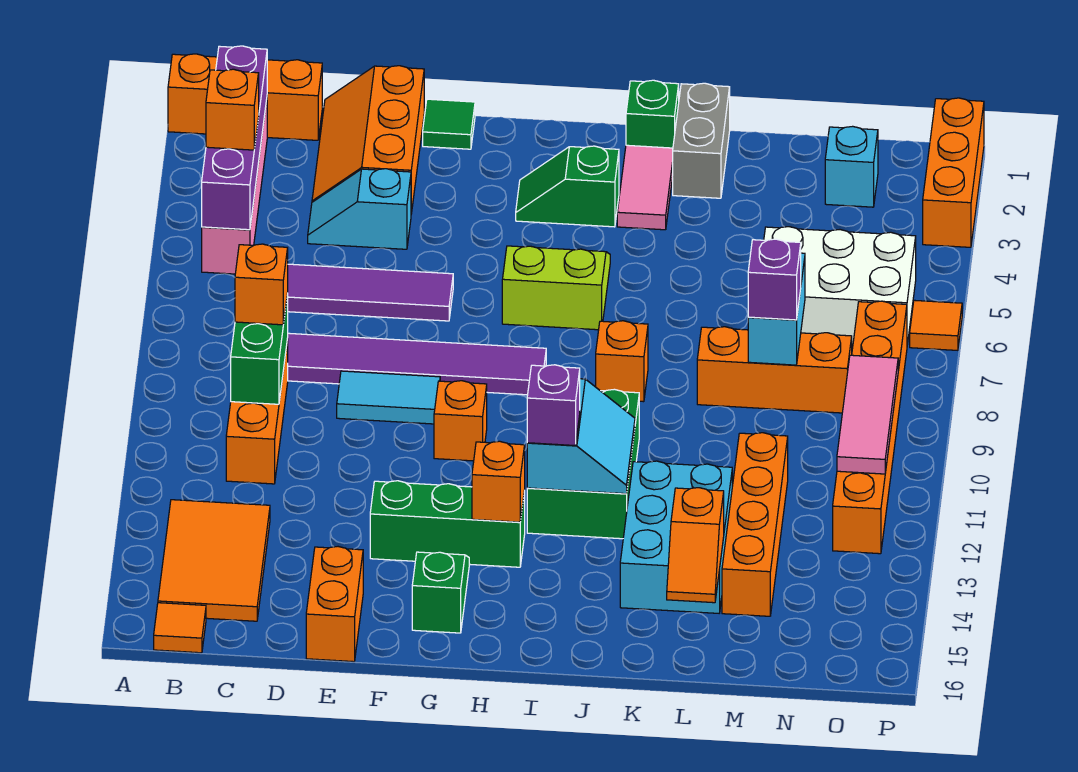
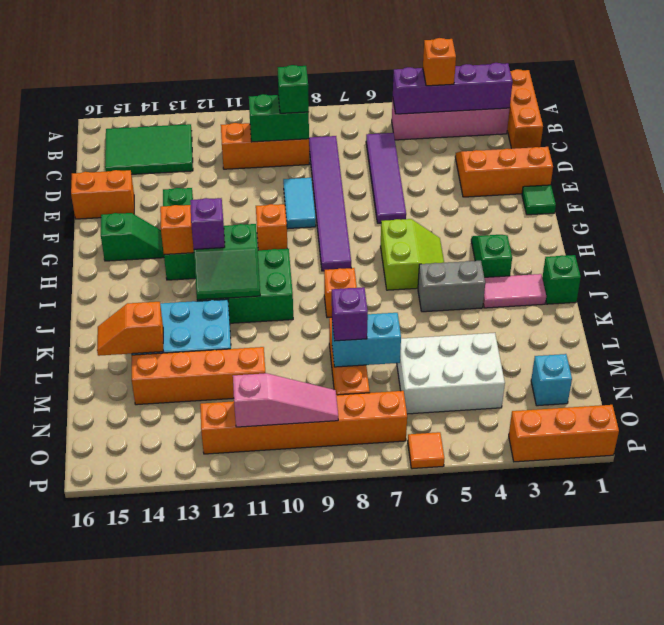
orange tile B13:C15 level 1 -> green tile B13:C15 level 1
orange tile B16 level 1 -> none
orange brick C9 level 3 -> green brick C9 level 3
cyan slope D4:E4 level 1 top E -> none
cyan slope I11:J12 level 2 top I -> green slope I11:J12 level 2 top I
grey brick K1:K2 level 1 -> grey brick J4:J5 level 1
white brick M5:O6 level 1 -> white brick M4:N6 level 1
pink tile O9:O11 level 2 -> pink slope O9:O11 level 2 top 11

